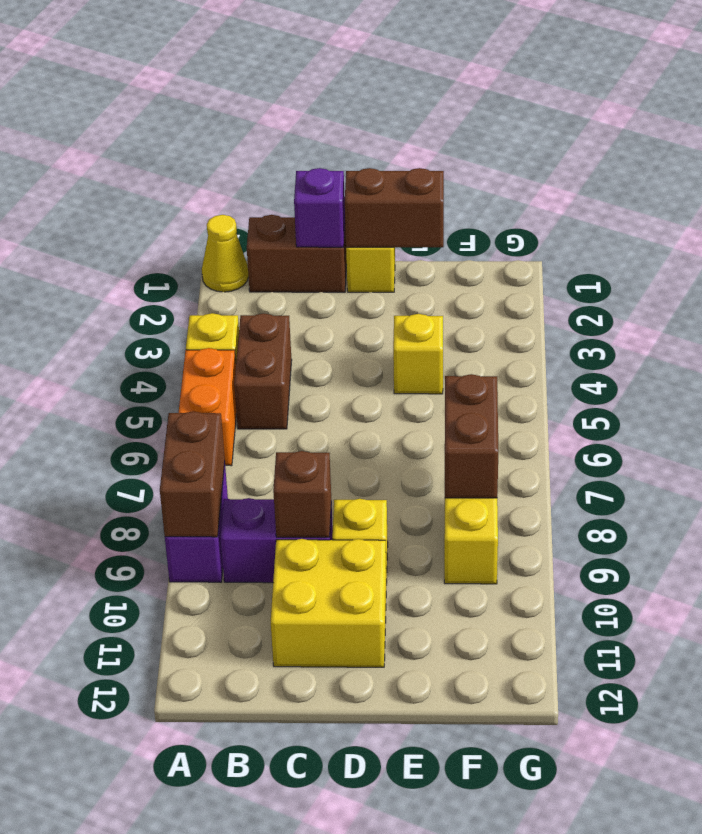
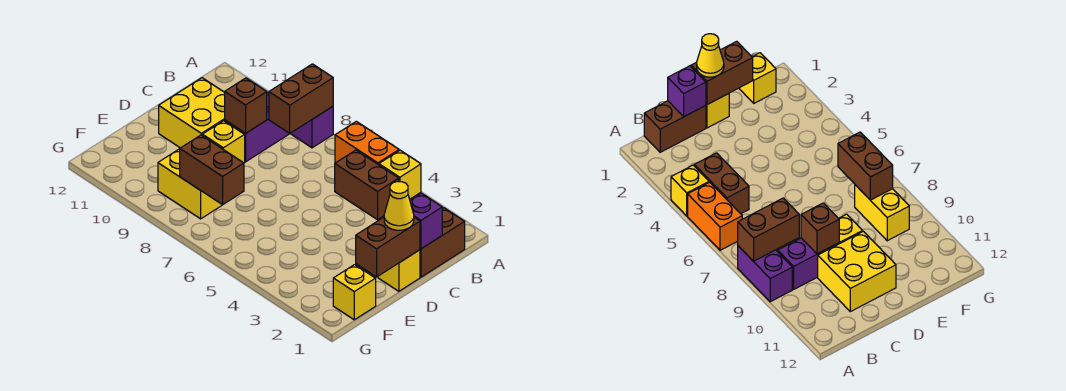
yellow cone A1 level 1 -> yellow cone D1 level 3
brown brick A8:A9 level 2 -> brown brick A8:B8 level 2
yellow brick E4 level 1 -> yellow brick F1 level 1

